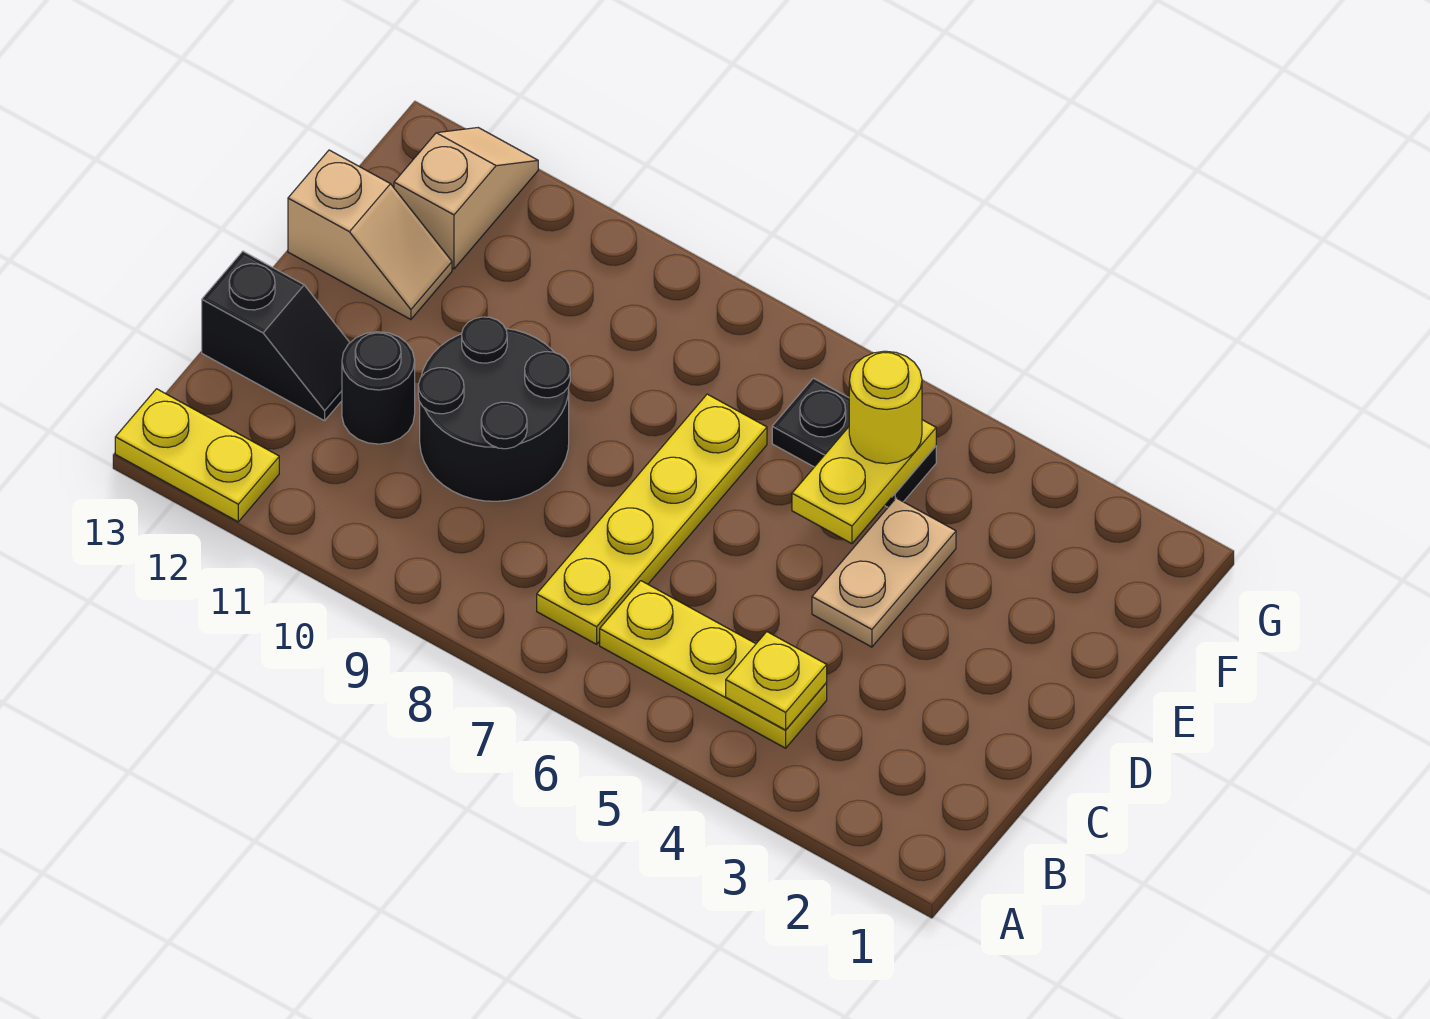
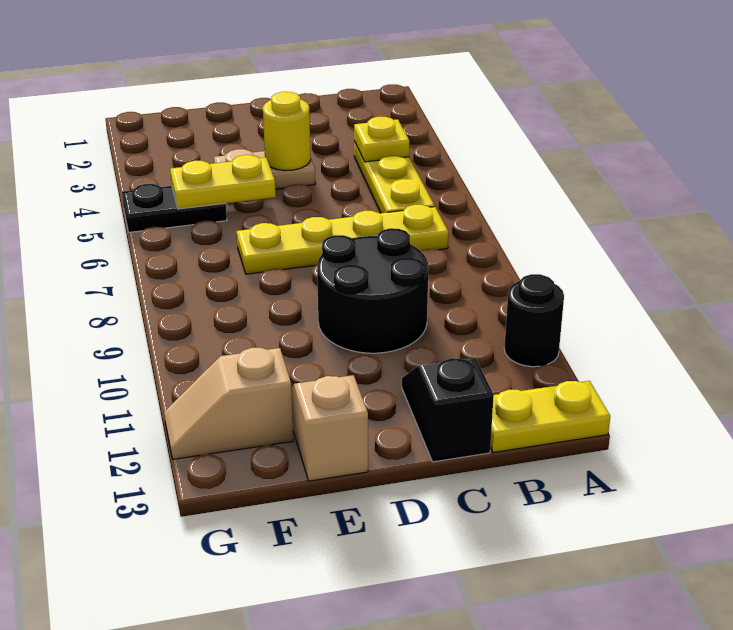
yellow plate A12:A13 level 1 -> yellow plate A13:B13 level 1
black round brick C11 level 1 -> black round brick A11 level 1
black plate F5:F6 level 1 -> black plate F5:G5 level 1
yellow round brick F5 level 3 -> yellow round brick D4 level 2

